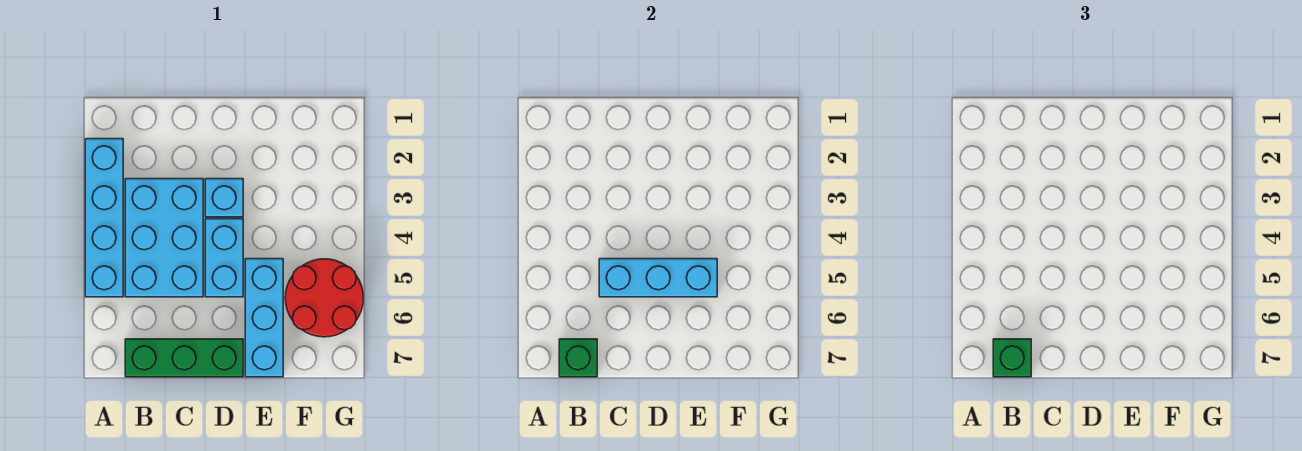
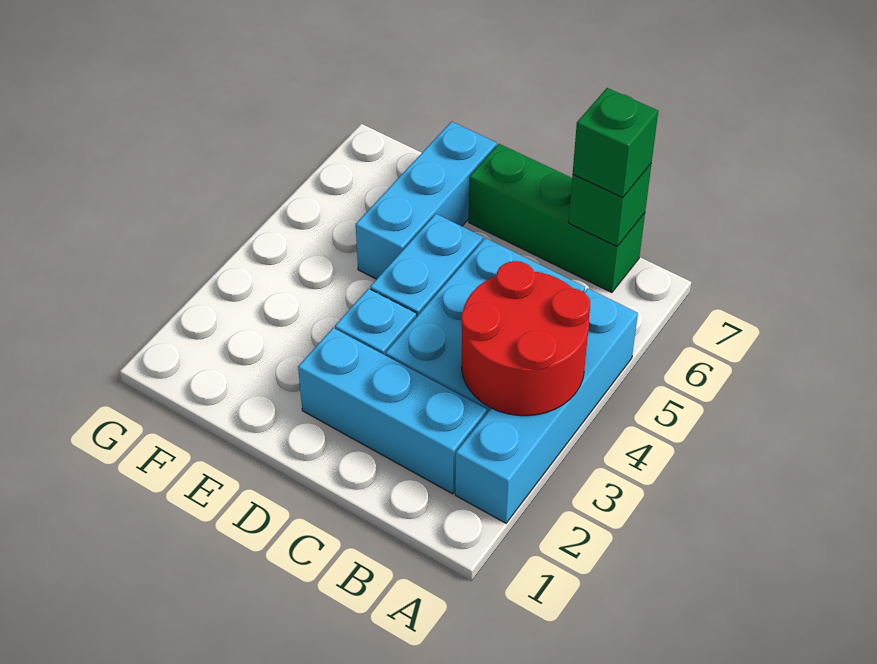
cyan brick C5:E5 level 2 -> cyan brick B2:D2 level 1
red round brick F5:G6 level 1 -> red round brick A3:B4 level 2

